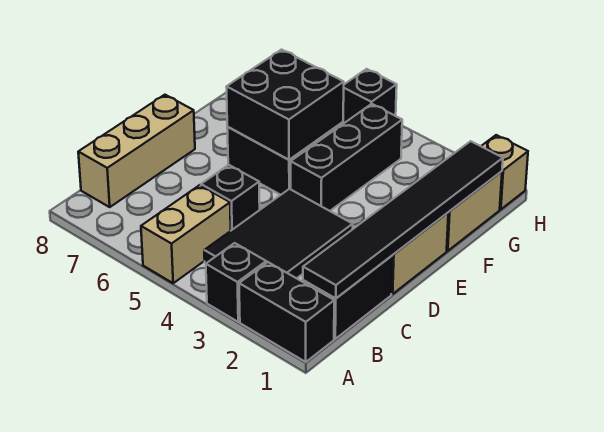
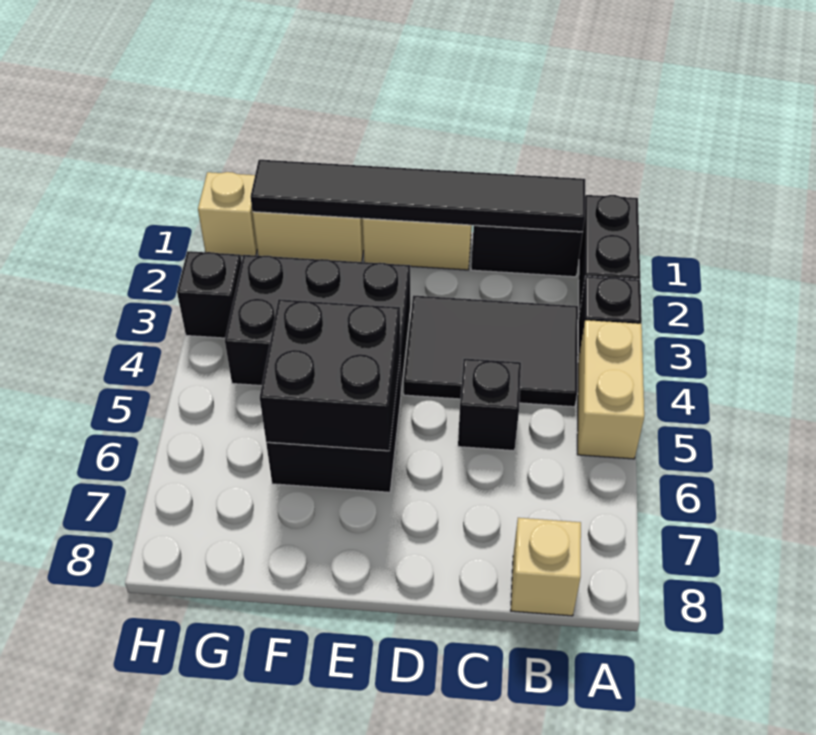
tan brick A5:B5 level 1 -> tan brick A4:A5 level 1
tan brick B8:D8 level 1 -> tan brick B8 level 1
black brick E4:G4 level 1 -> black brick E3:G4 level 1
black brick H5 level 1 -> black brick H3 level 1

